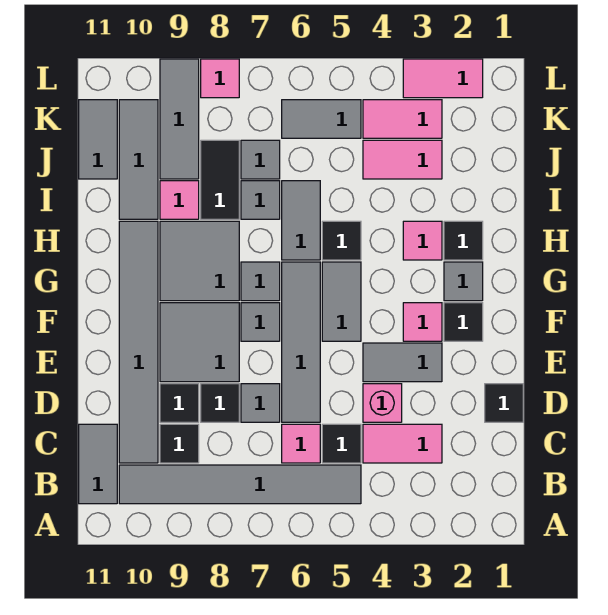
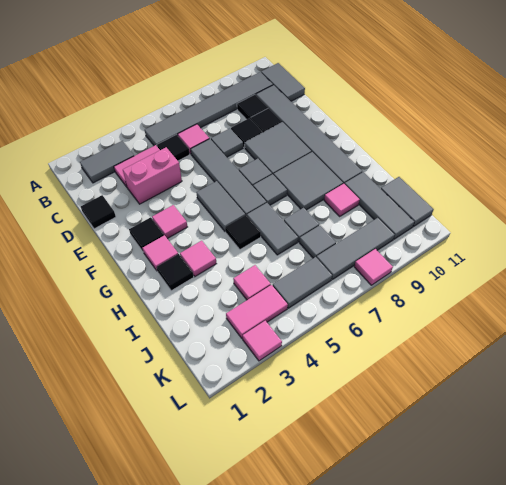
pink brick D4 level 1 -> pink brick D3:D4 level 1
grey tile E3:E4 level 1 -> grey tile B2:B3 level 1
grey tile G2 level 1 -> pink tile G2 level 1
black tile I8:J8 level 1 -> none
pink tile J3:J4 level 1 -> pink tile J4 level 1
grey tile J9:L9 level 1 -> grey tile K7:K9 level 1
pink tile L2:L3 level 1 -> pink tile L3 level 1

